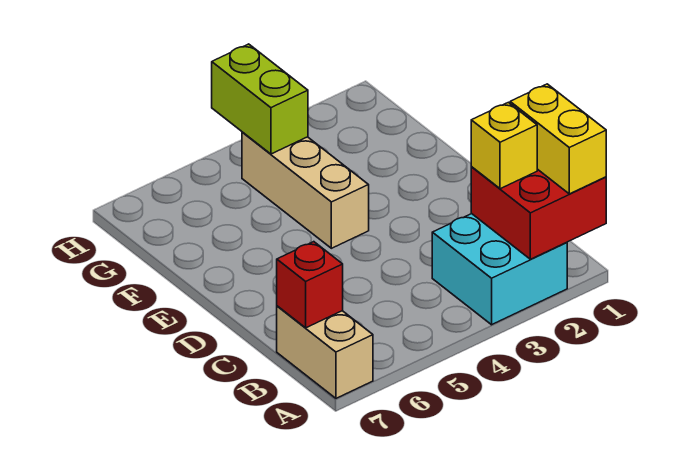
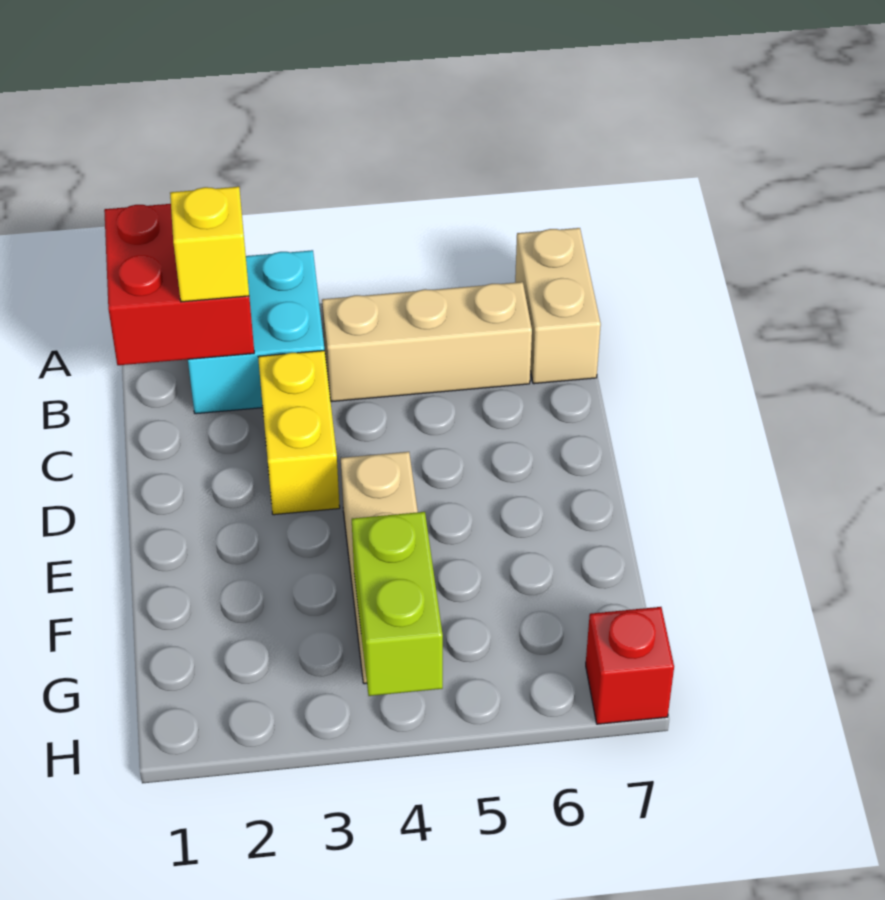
yellow brick A1:B1 level 3 -> yellow brick C3:D3 level 1
none -> tan brick B4:B6 level 1
red brick B7 level 2 -> red brick H7 level 1

